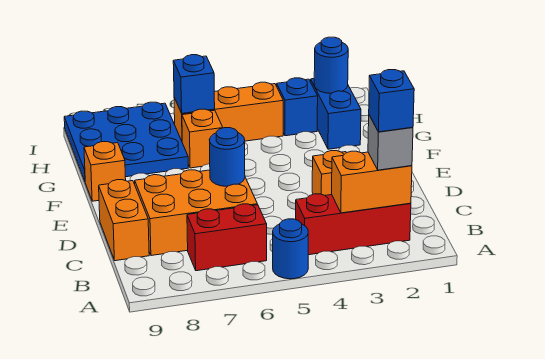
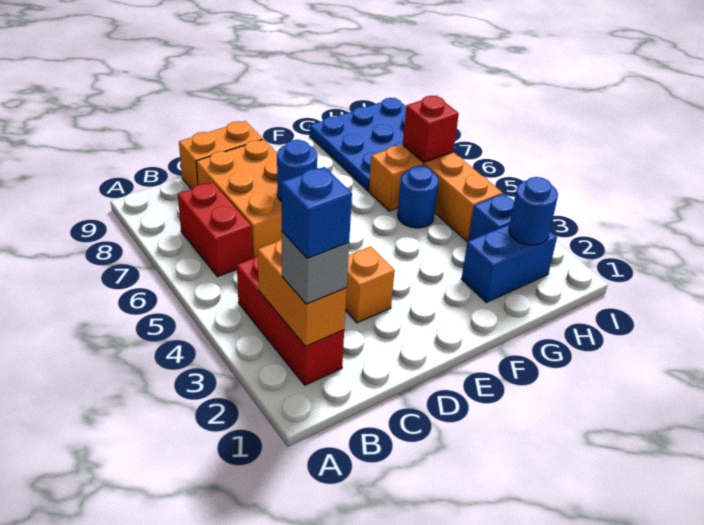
blue round brick A5 level 1 -> blue round brick G5 level 1
orange brick F9 level 1 -> none
blue brick H6 level 2 -> red brick H6 level 2

